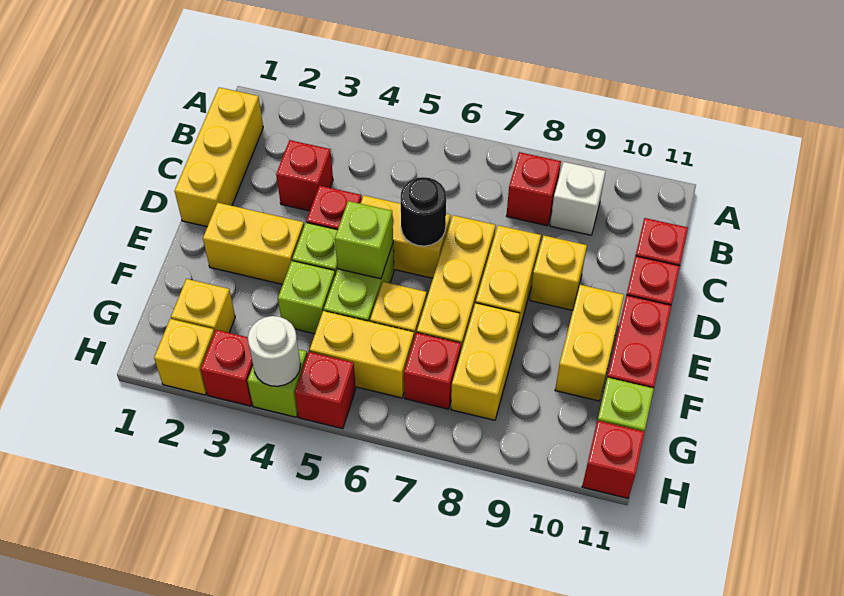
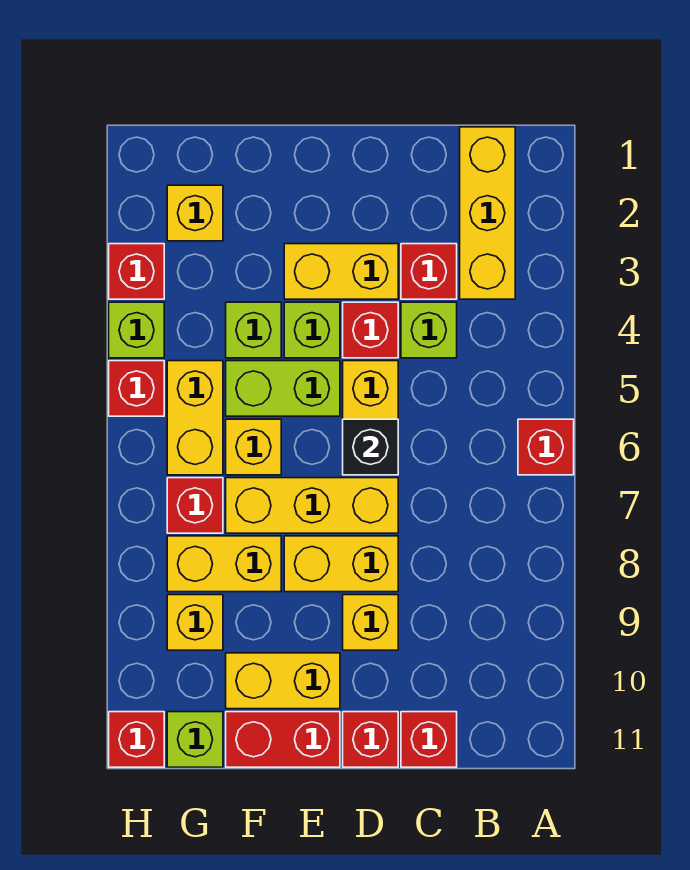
yellow brick B1:D1 level 1 -> yellow brick B1:B3 level 1
red brick B8 level 1 -> red brick A6 level 1
white brick B9 level 1 -> none
black round brick D6 level 2 -> black brick D6 level 2
yellow brick E2:E3 level 1 -> yellow brick D3:E3 level 1
lime brick E5 level 2 -> lime brick C4 level 1
yellow brick H2 level 1 -> yellow brick G9 level 1
white round brick H4 level 2 -> none

